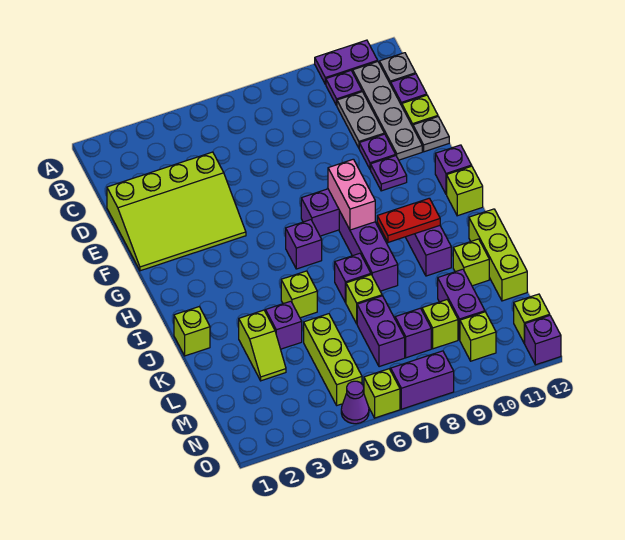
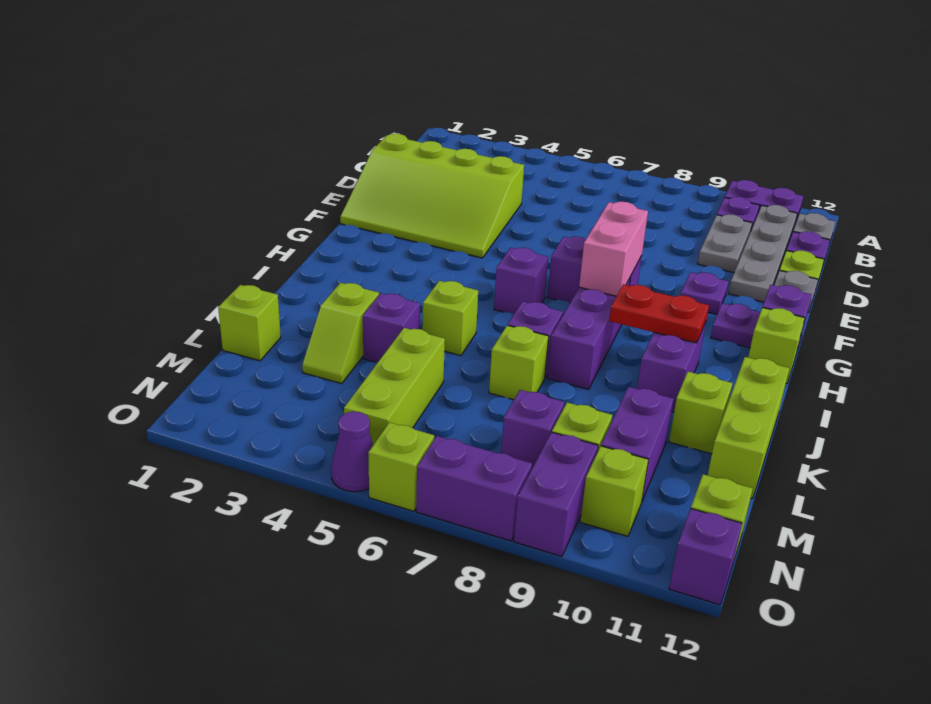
purple plate E10 level 1 -> purple plate G11 level 1
lime brick J1 level 1 -> lime brick L1 level 1
purple brick L7:M7 level 1 -> purple brick N9:O9 level 1

